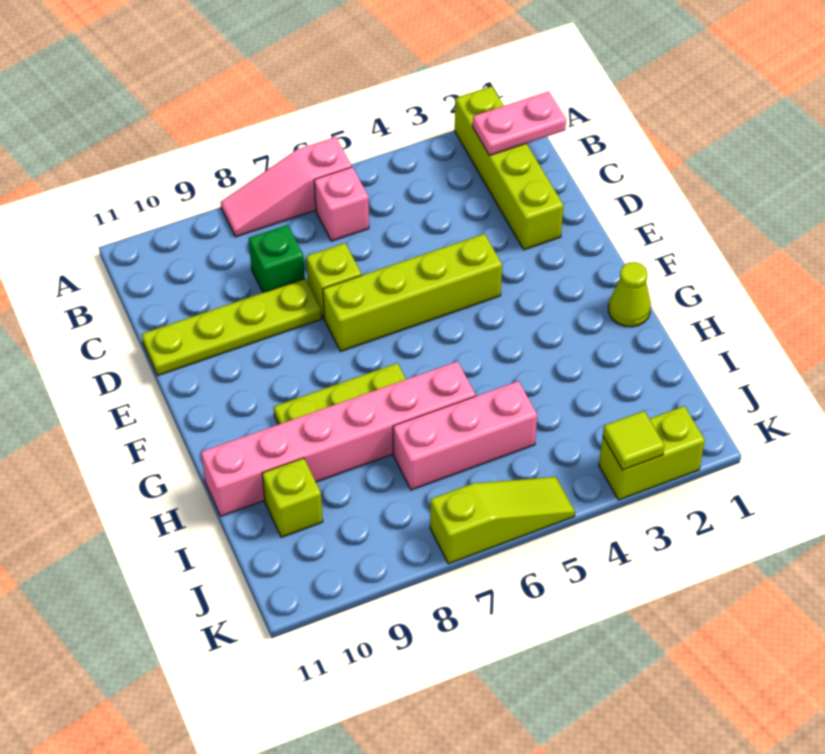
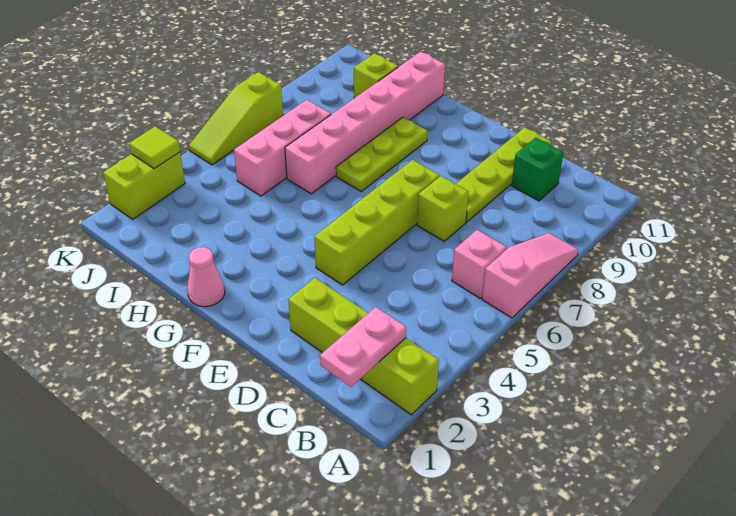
green brick C8 level 1 -> green brick C10 level 1
lime cone G1 level 1 -> pink cone G1 level 1

